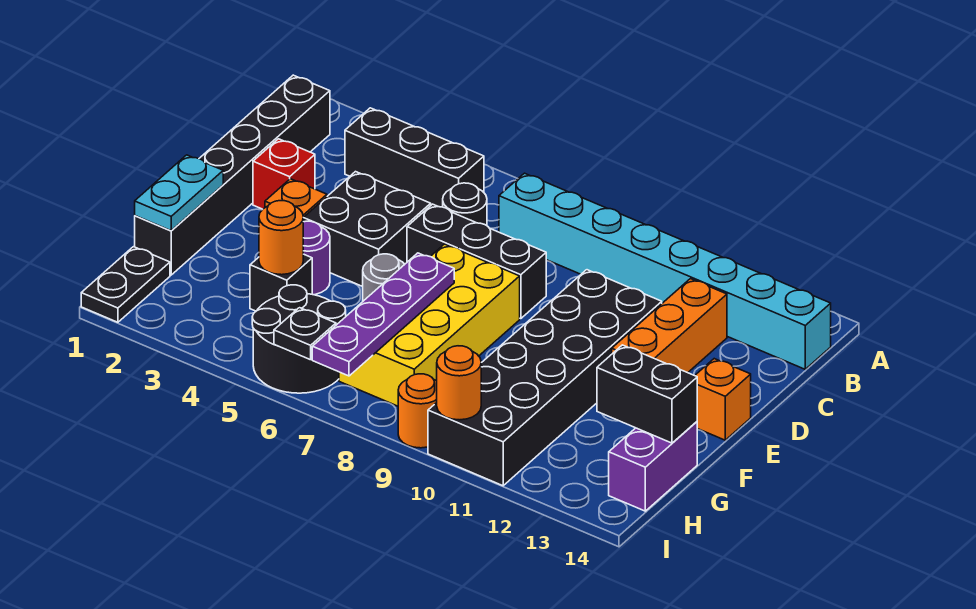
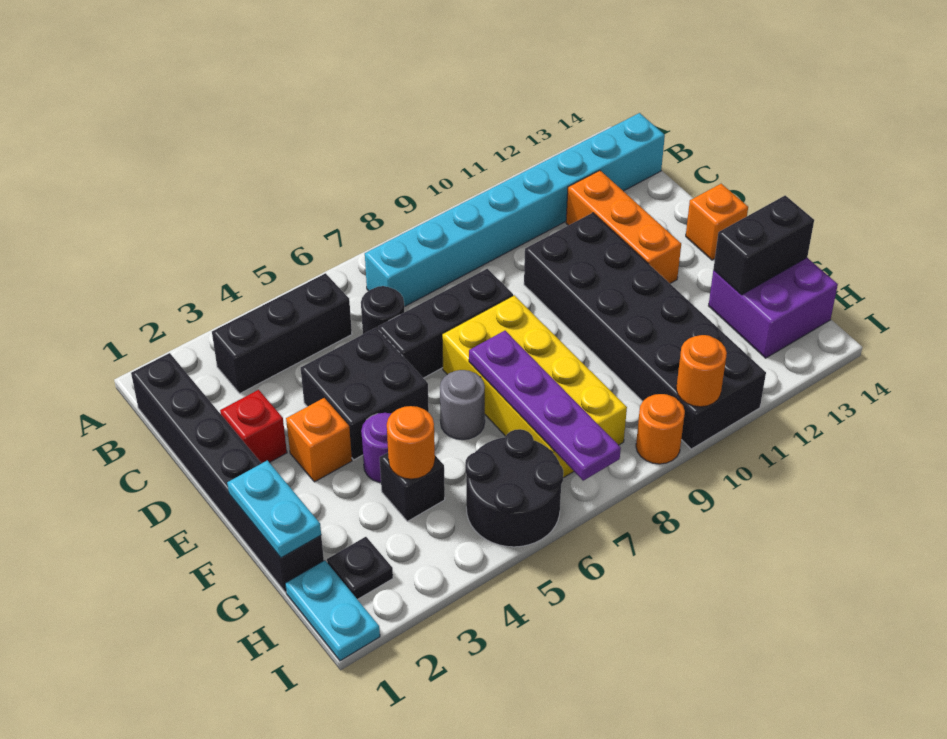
purple brick G14:H14 level 1 -> purple brick G13:H14 level 1
black plate H1:I1 level 1 -> cyan plate H1:I1 level 1
black plate I6 level 2 -> black plate H2 level 1

